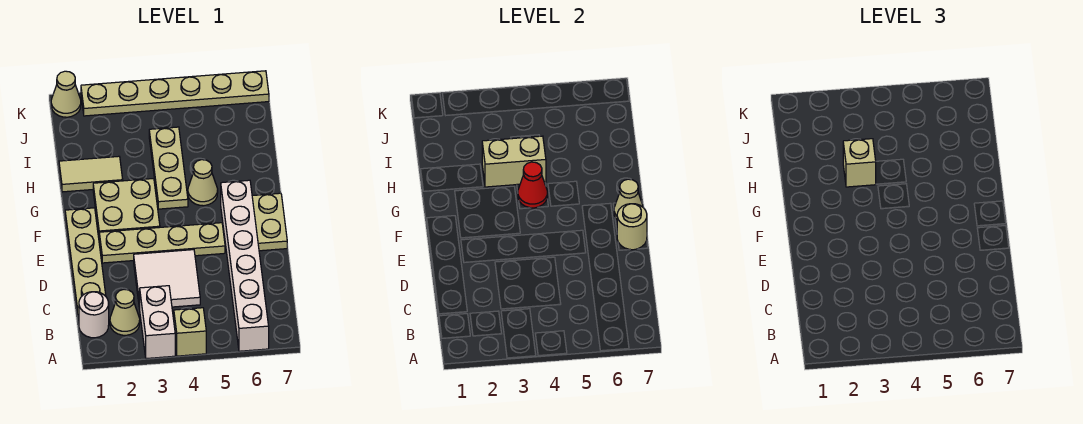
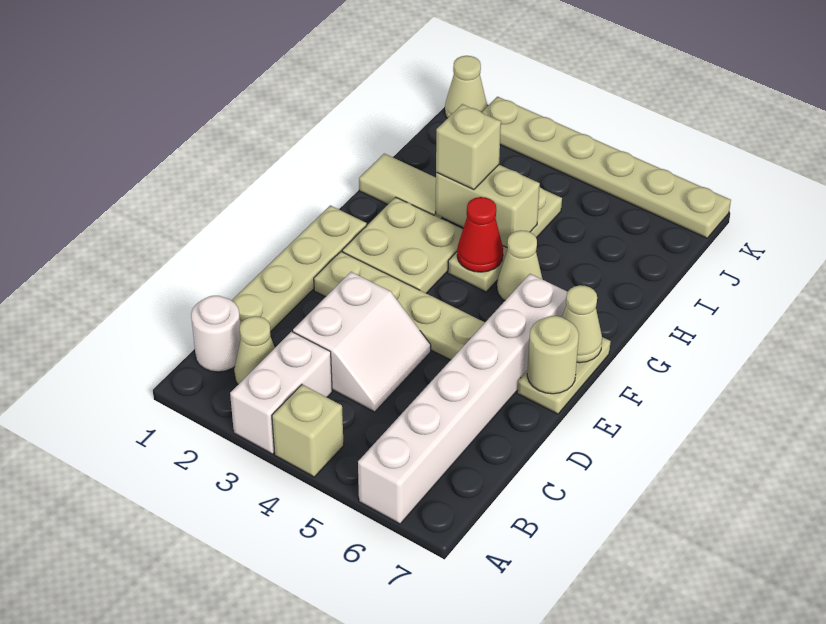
white tile C3:D4 level 1 -> white slope C3:D4 level 1 top 3

